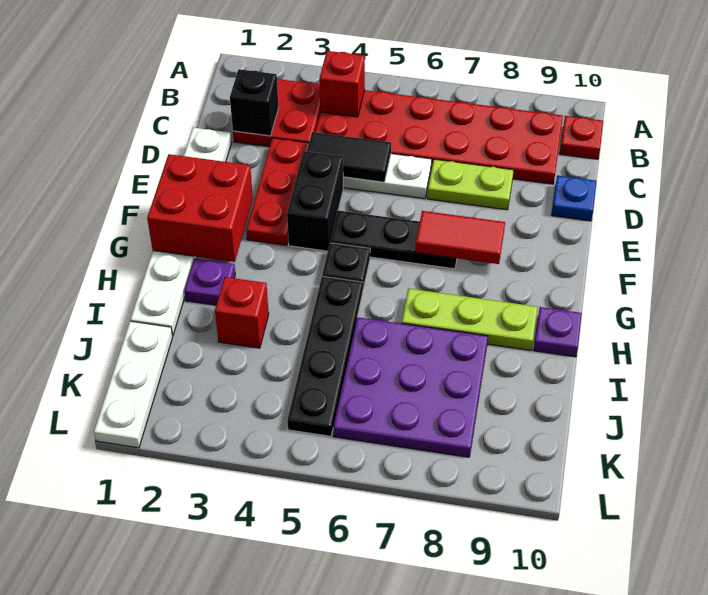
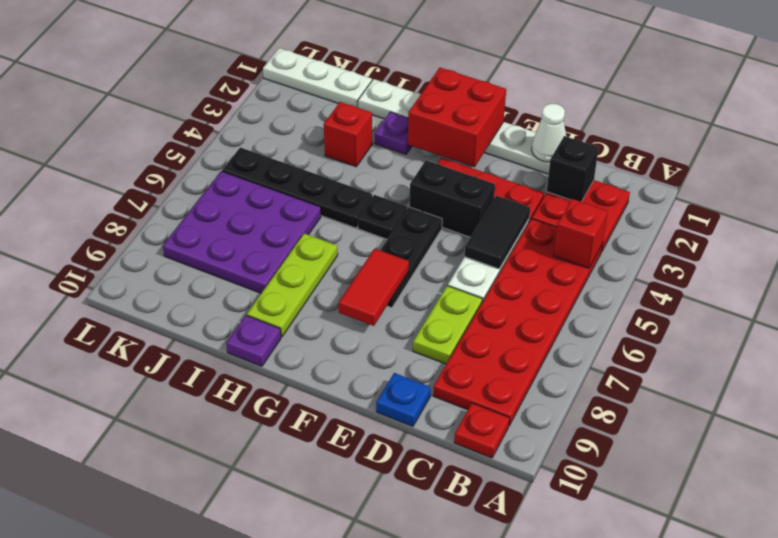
none -> white cone D1 level 2

